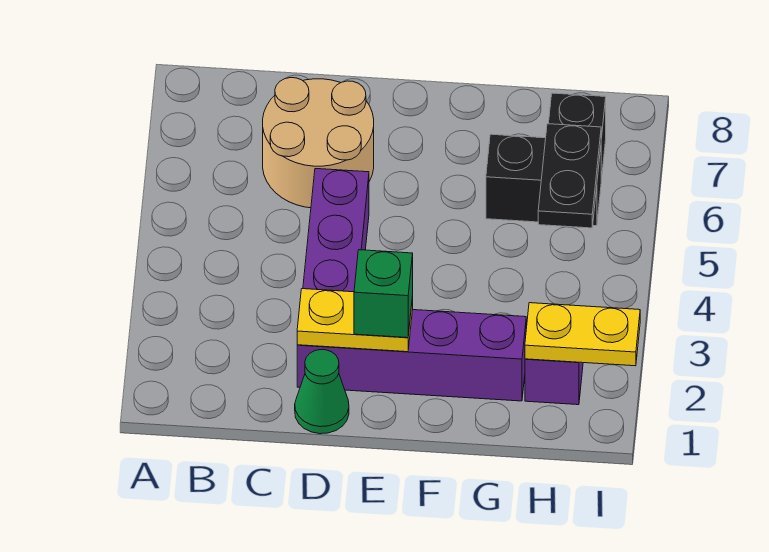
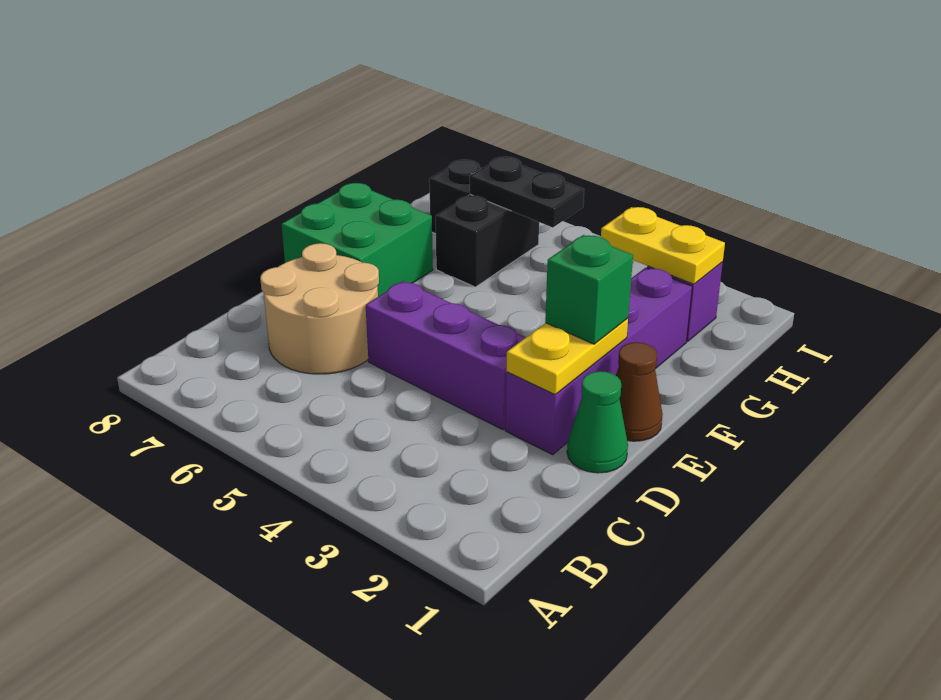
none -> brown cone E1 level 1
none -> green brick E7:F8 level 1
yellow plate H2:I2 level 2 -> yellow plate H2:H3 level 2

